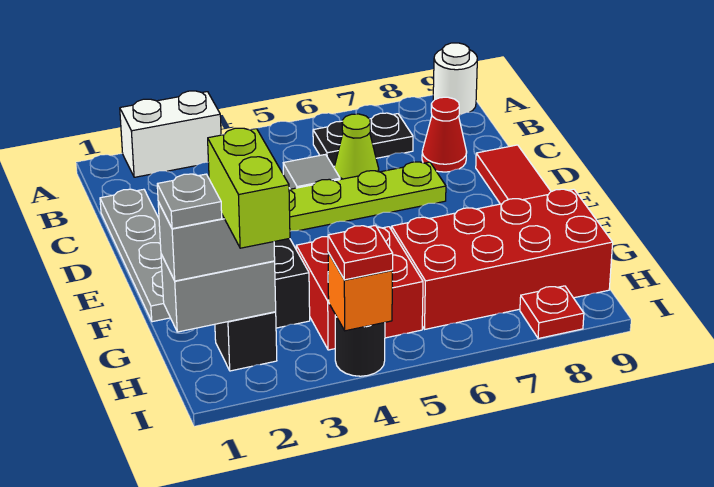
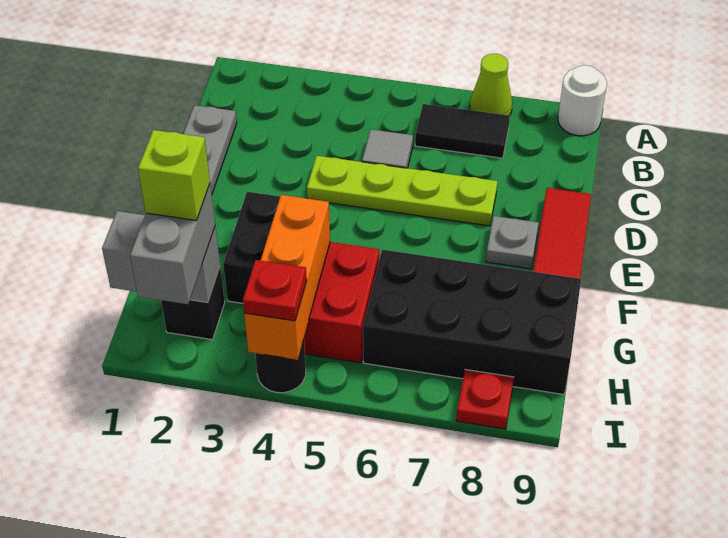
white brick A2:A3 level 1 -> none
black plate B6:B7 level 1 -> black tile B6:B7 level 1
lime cone C6 level 1 -> lime cone A7 level 1
red cone C8 level 1 -> none
red brick G6:H9 level 1 -> black brick G6:H9 level 1
grey brick H1:H2 level 3 -> grey brick H2:I2 level 3
grey plate H1 level 4 -> grey plate E8 level 1
lime brick H2:I2 level 4 -> lime brick H2 level 4
orange brick I4 level 2 -> orange brick G4:I4 level 2

